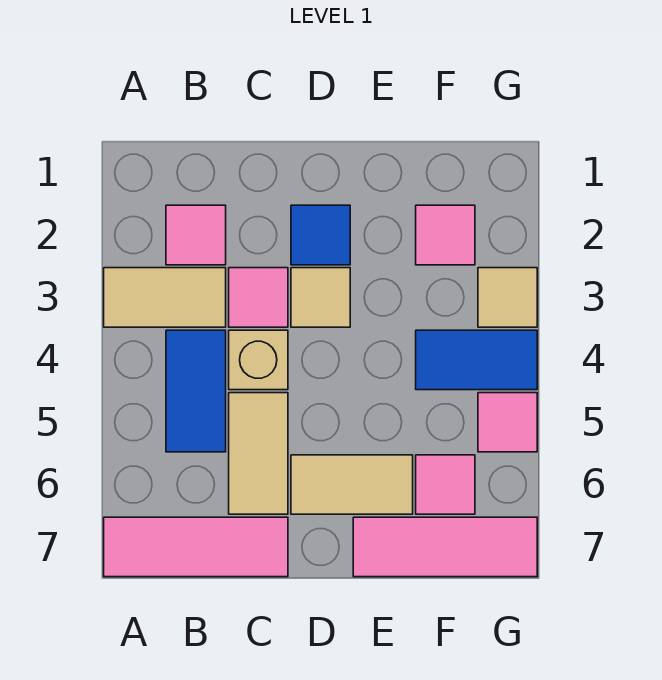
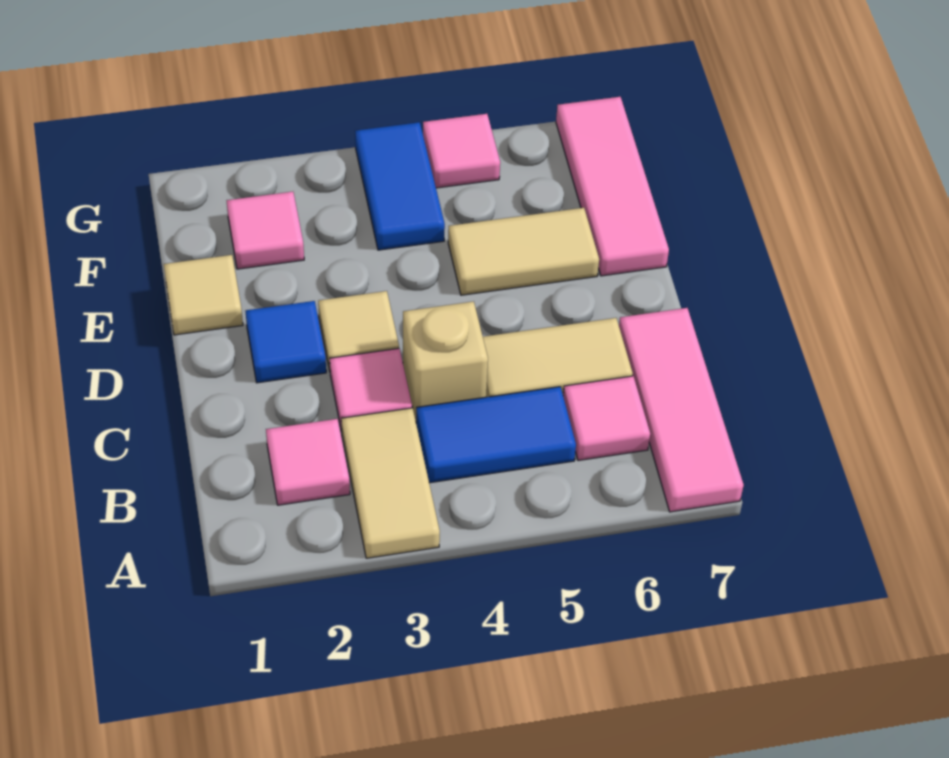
tan tile D6:E6 level 1 -> tan tile E5:E6 level 1
pink tile F6 level 1 -> pink tile B6 level 1
tan tile G3 level 1 -> tan tile E1 level 1

